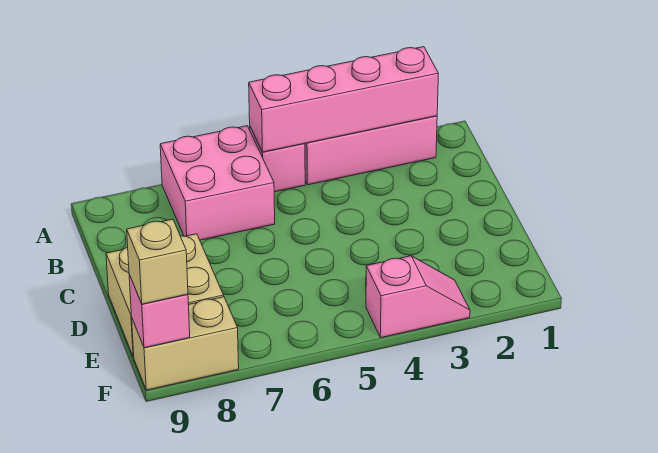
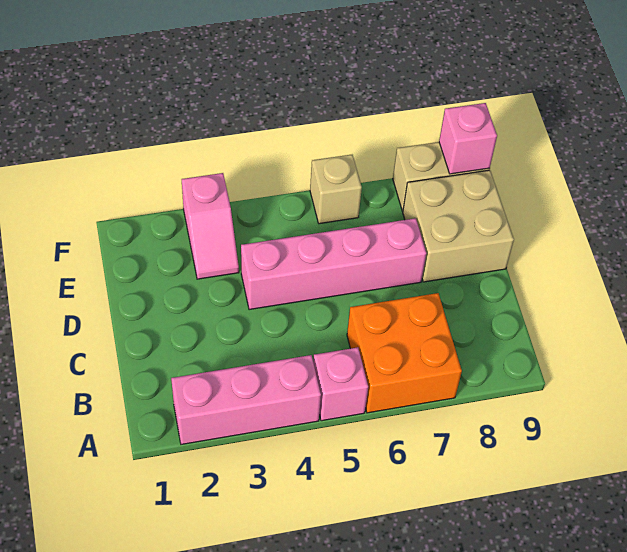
pink brick A2:A5 level 2 -> pink brick D4:D7 level 1
pink brick A6:B7 level 1 -> orange brick A6:B7 level 1
pink slope F3:F4 level 1 top 4 -> pink slope E3:F3 level 1 top F
tan brick F9 level 3 -> tan brick F6 level 1

